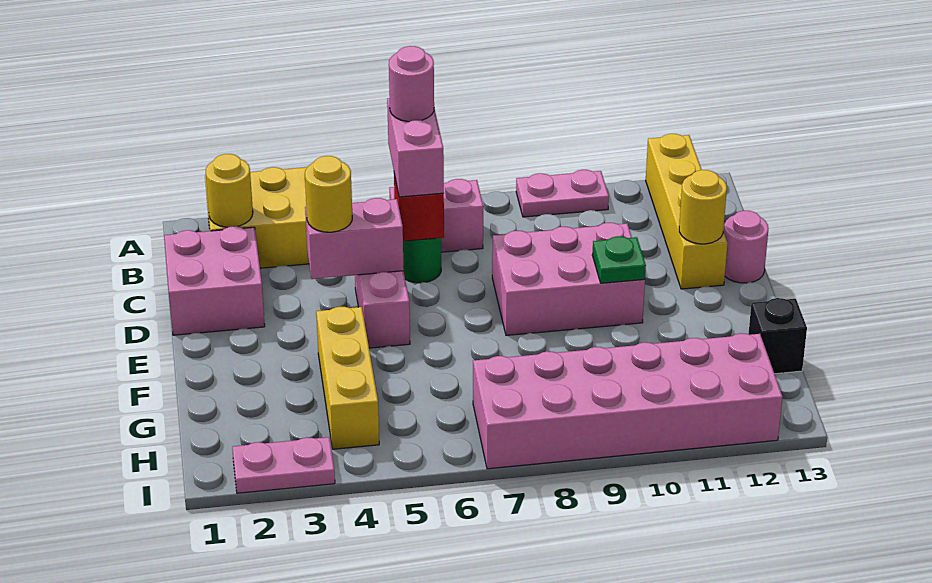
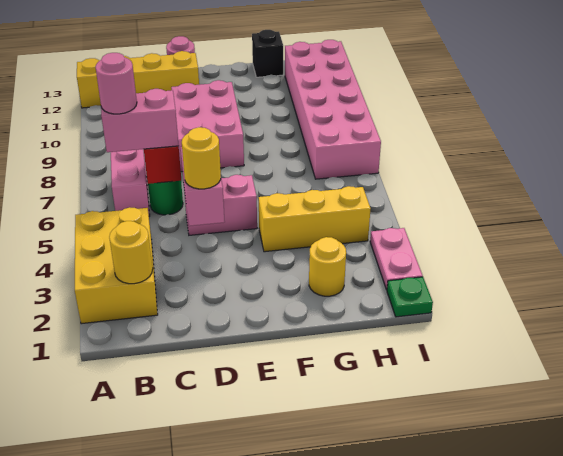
pink plate A9:A10 level 1 -> none
pink brick C1:D2 level 1 -> none
yellow round brick D12 level 2 -> yellow round brick G2 level 1
green plate E10 level 2 -> green plate I1 level 1

